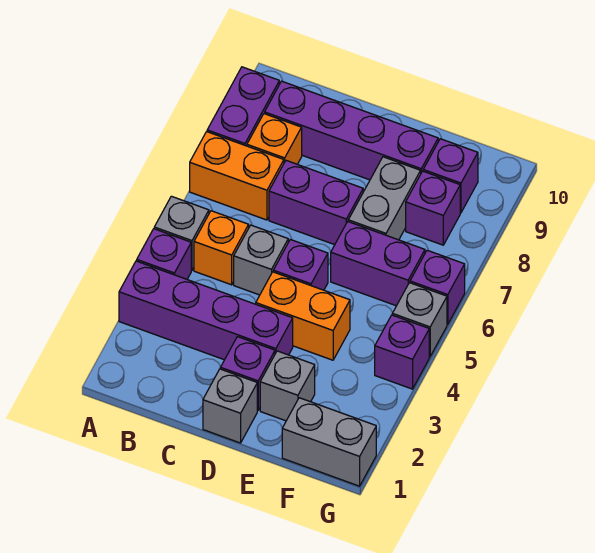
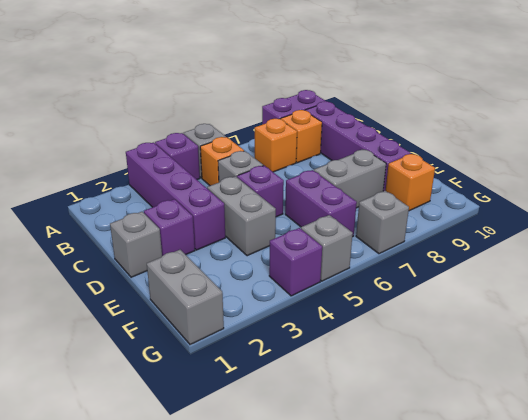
orange brick A7:B7 level 1 -> orange brick B7 level 1
purple brick C7:D7 level 1 -> none
orange brick D4:E4 level 1 -> grey brick D4:E4 level 1
grey brick E2 level 1 -> grey brick G7 level 1
purple brick F8 level 1 -> none
purple brick F9 level 1 -> orange brick F9 level 1
purple brick G6 level 1 -> none

